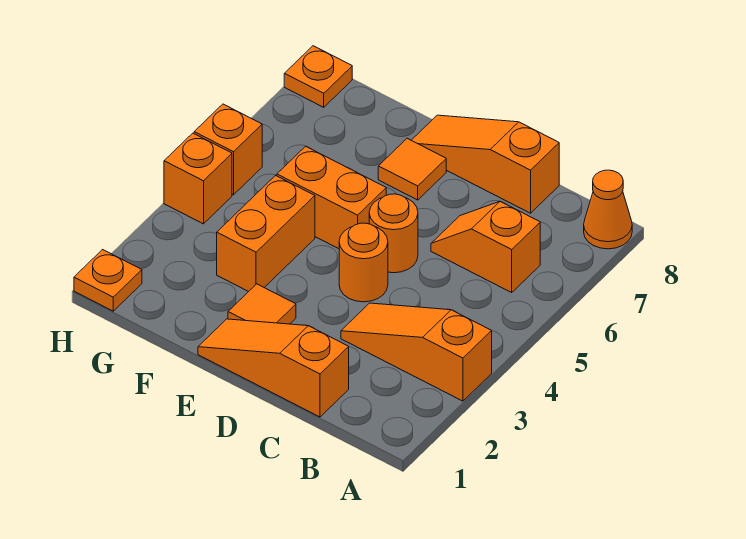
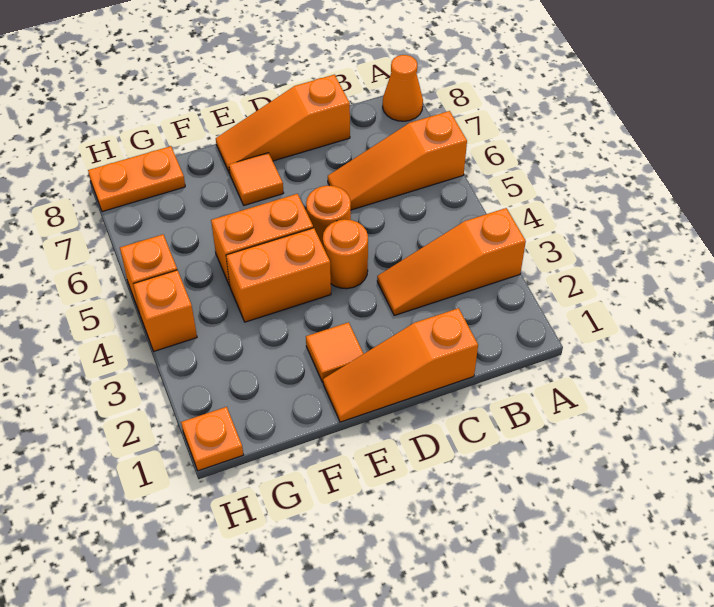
orange slope B6:C6 level 1 top B -> orange slope A6:C6 level 1 top A
orange brick F3:F4 level 1 -> orange brick E4:F4 level 1
orange plate H8 level 1 -> orange plate G8:H8 level 1

